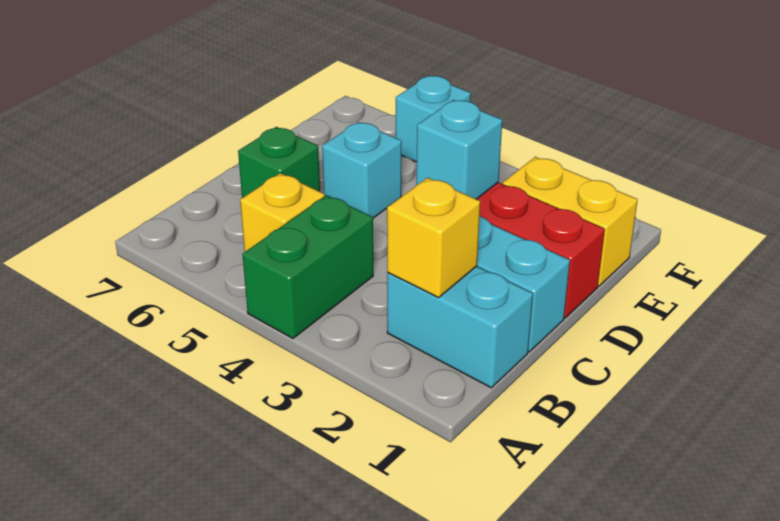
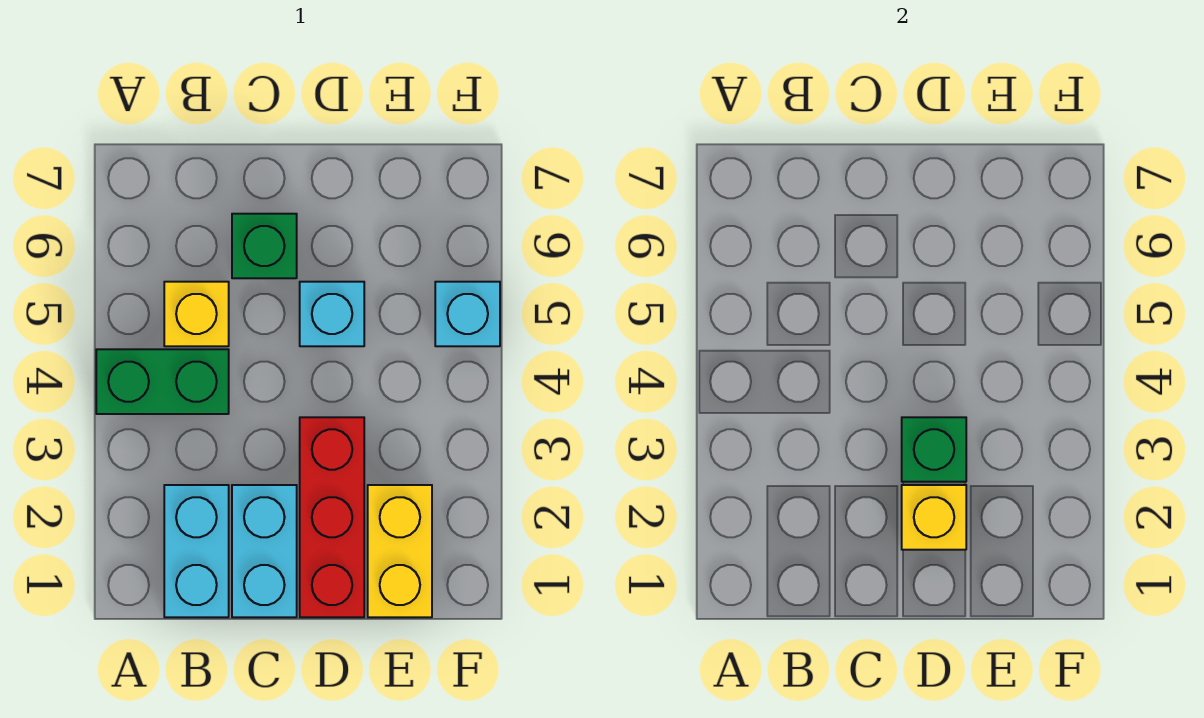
yellow brick B2 level 2 -> yellow brick D2 level 2
cyan brick D3 level 2 -> green brick D3 level 2

